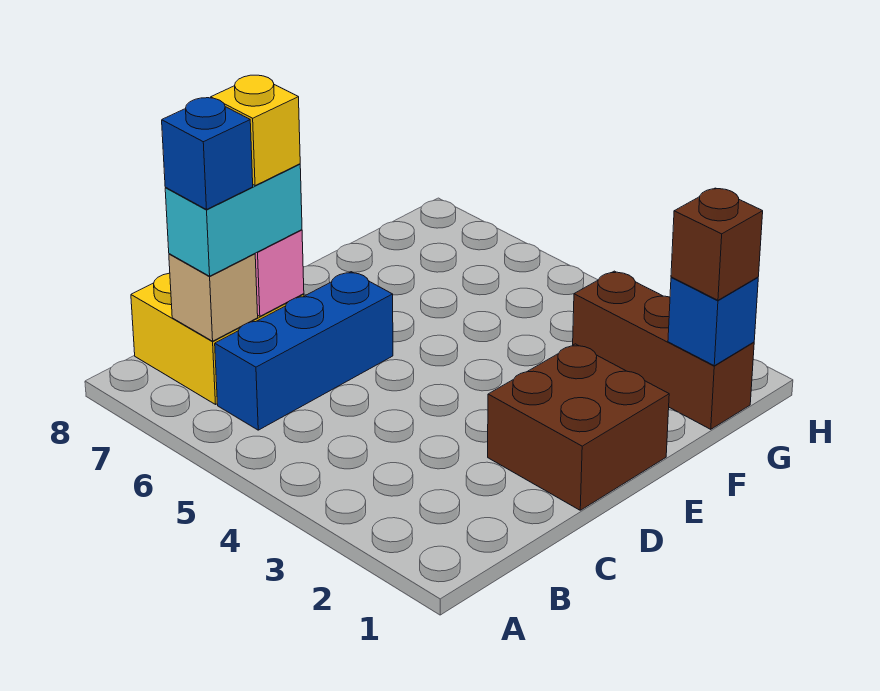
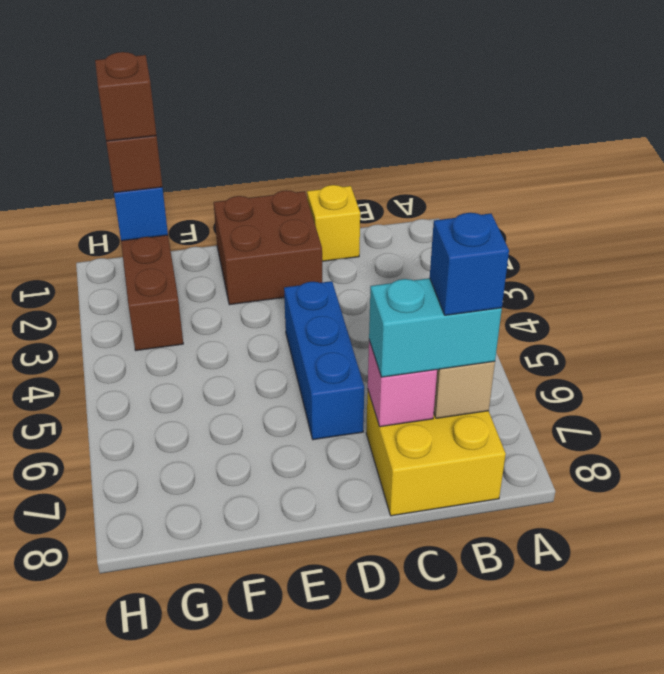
blue brick B6:D6 level 1 -> blue brick D4:D6 level 1
yellow brick C7 level 4 -> yellow brick C1 level 1
none -> brown brick G1 level 4

